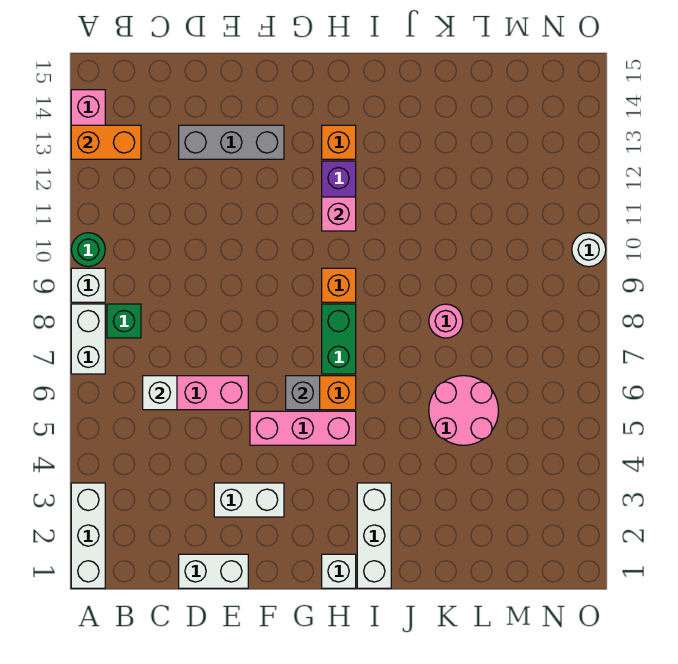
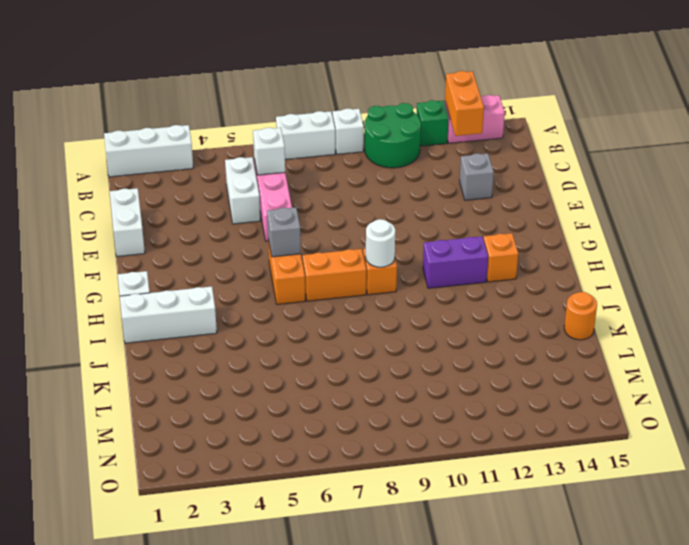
green round brick A10 level 1 -> green round brick A10:B11 level 1
green brick B8 level 1 -> green brick A12 level 1
grey brick D13:F13 level 1 -> grey brick D13 level 1
white brick E3:F3 level 1 -> white brick C5:D5 level 1
pink brick F5:H5 level 1 -> none
green brick H7:H8 level 1 -> orange brick H7:H8 level 1
pink brick H11 level 2 -> none
pink round brick K5:L6 level 1 -> none
pink round brick K8 level 1 -> none
none -> orange round brick K15 level 1
white round brick O10 level 1 -> white round brick H9 level 2

